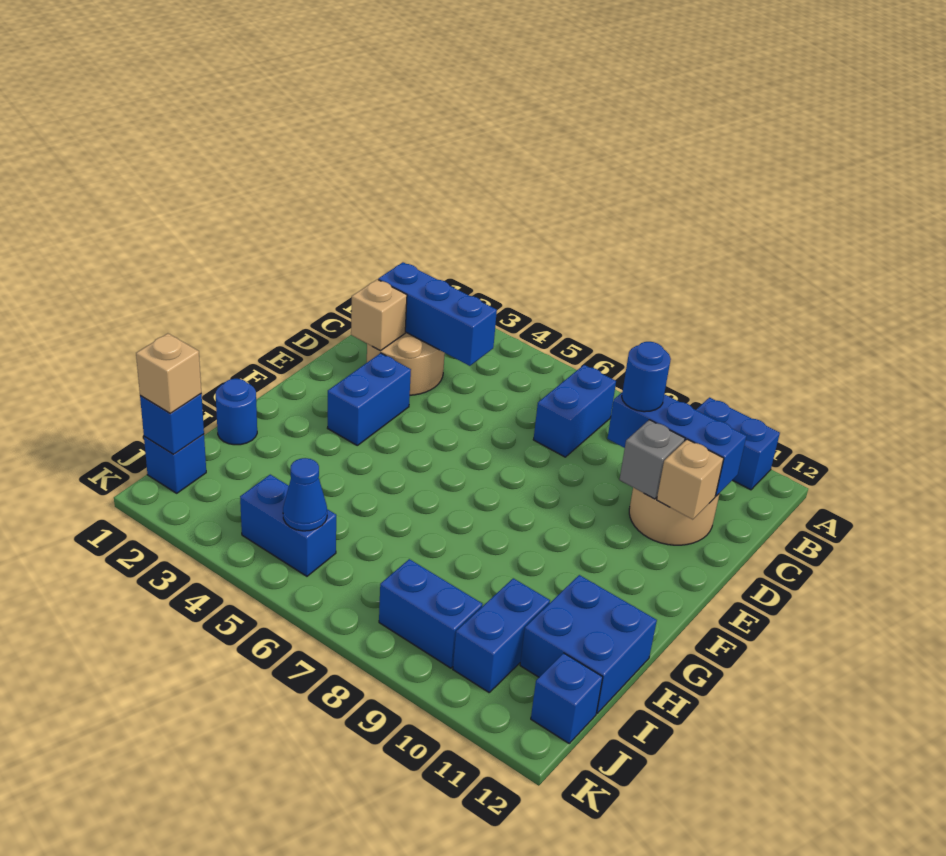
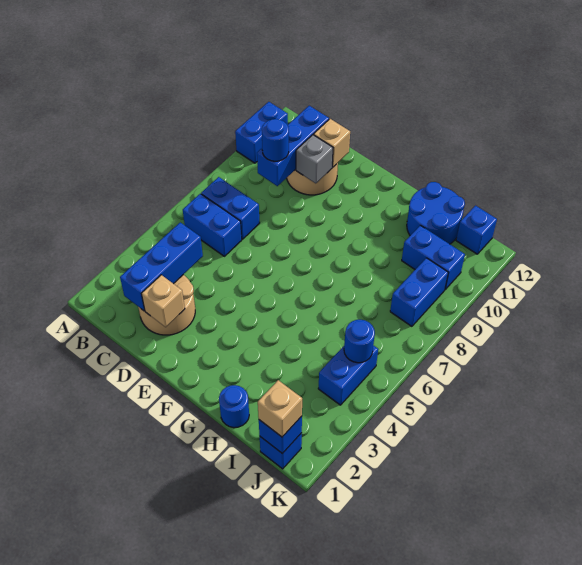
blue brick E3:F3 level 1 -> blue brick B6:C6 level 1
blue brick H11:I12 level 1 -> blue round brick H11:I12 level 1
blue cone J5 level 2 -> blue round brick J5 level 2

